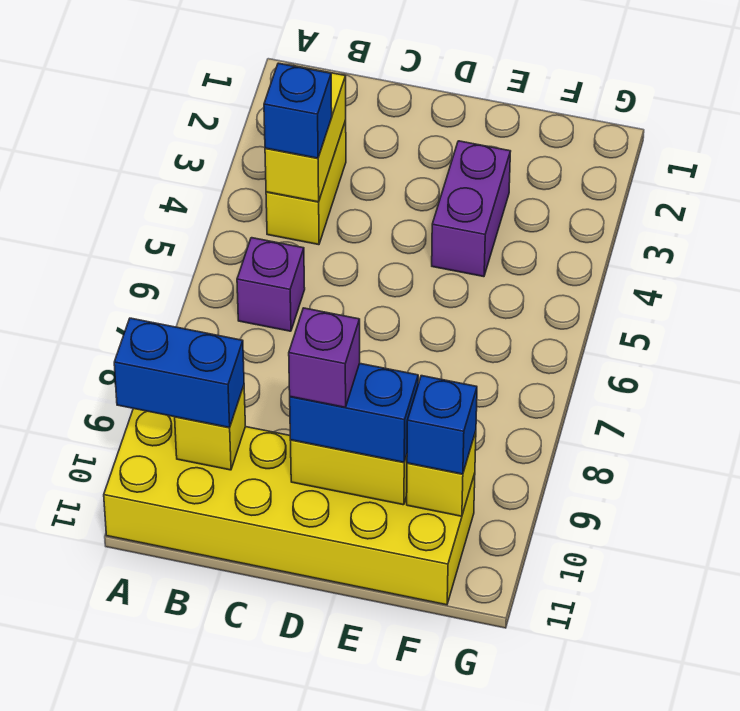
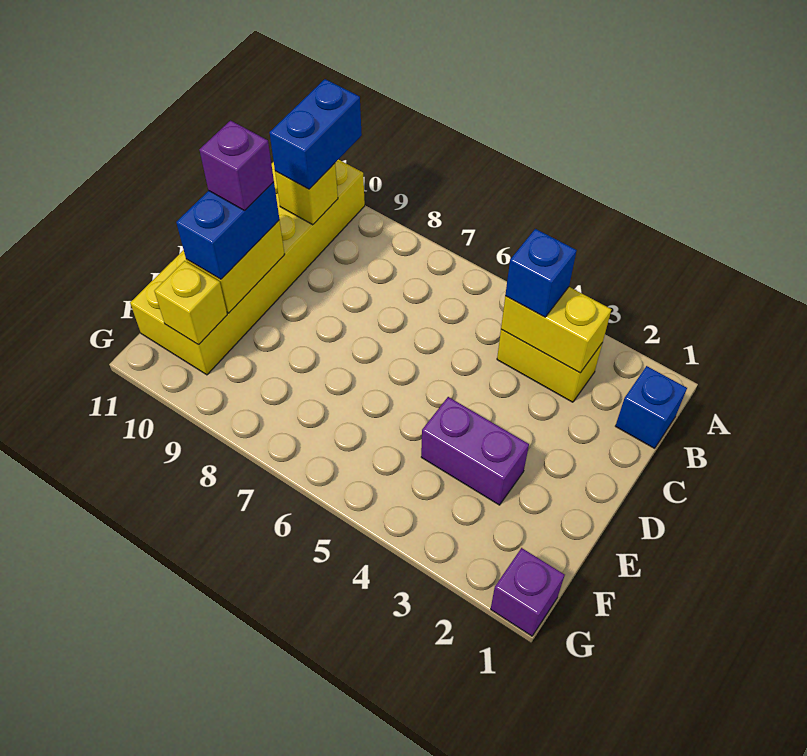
purple brick B6 level 1 -> purple brick G1 level 1
blue brick F10 level 3 -> blue brick B1 level 1

